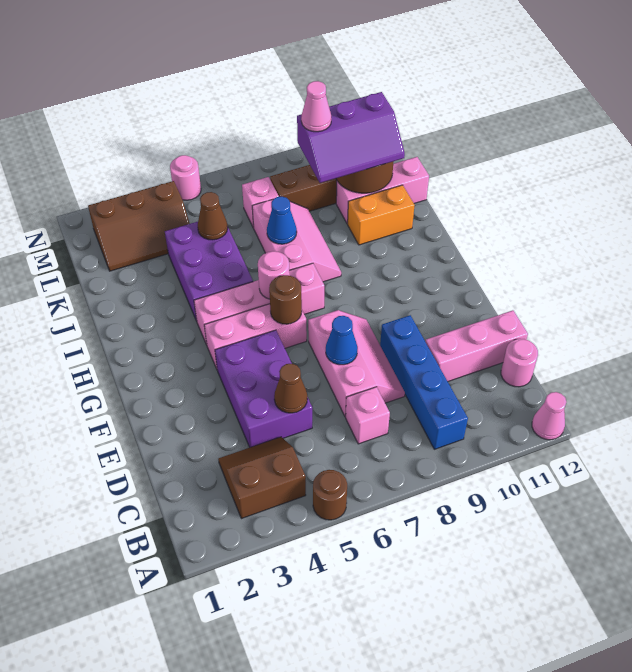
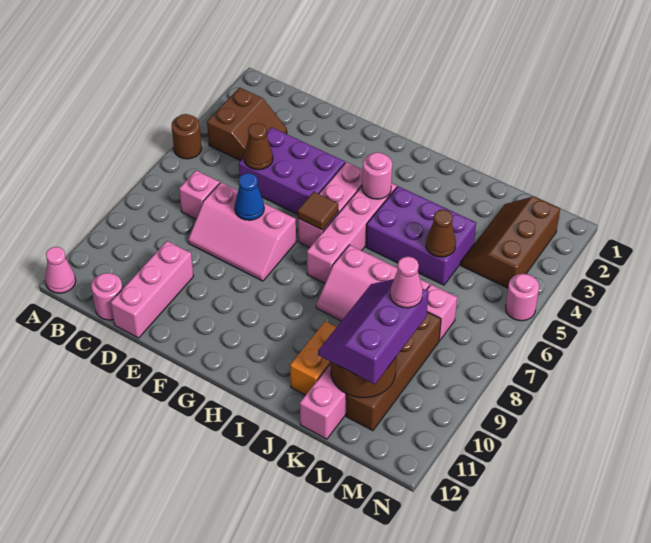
blue brick B9:E9 level 1 -> none
brown round brick G6 level 2 -> brown tile G6 level 2
pink round brick H6 level 2 -> pink round brick H4 level 2
blue cone J7 level 2 -> none

